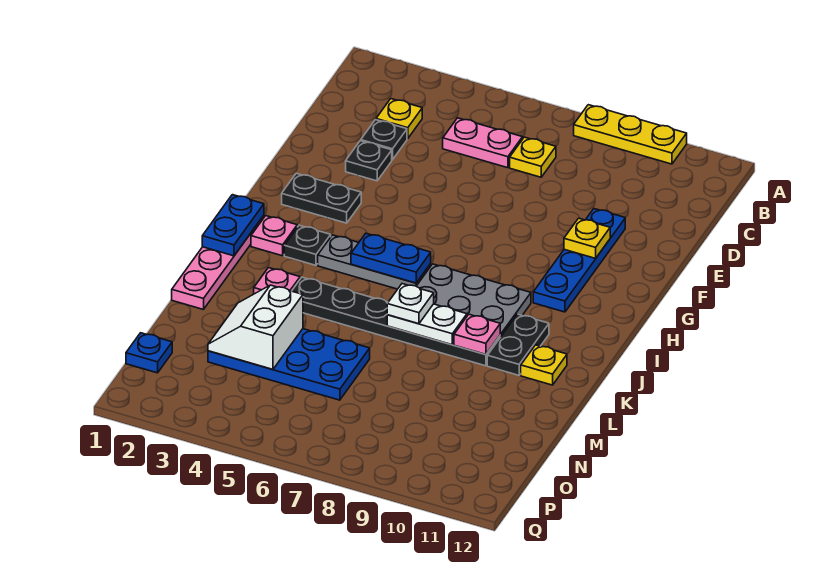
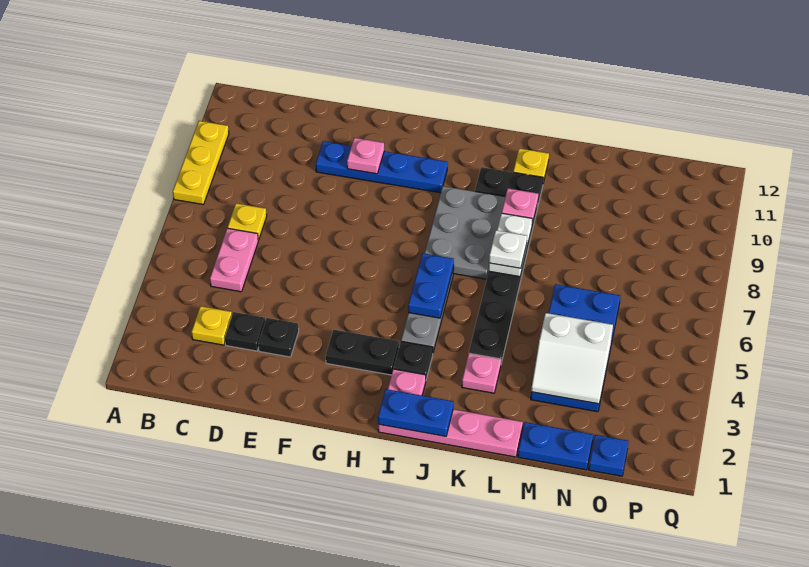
yellow plate F10 level 2 -> pink plate F10 level 2
black plate G2:G3 level 1 -> black plate G3:H3 level 1
none -> blue plate M1:N1 level 1

